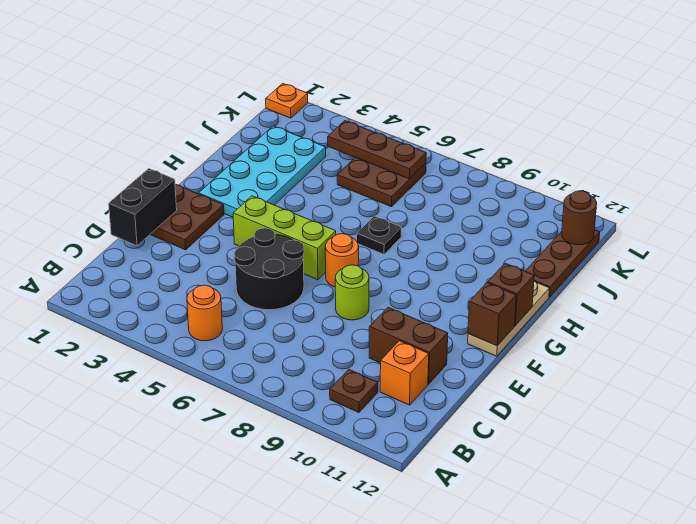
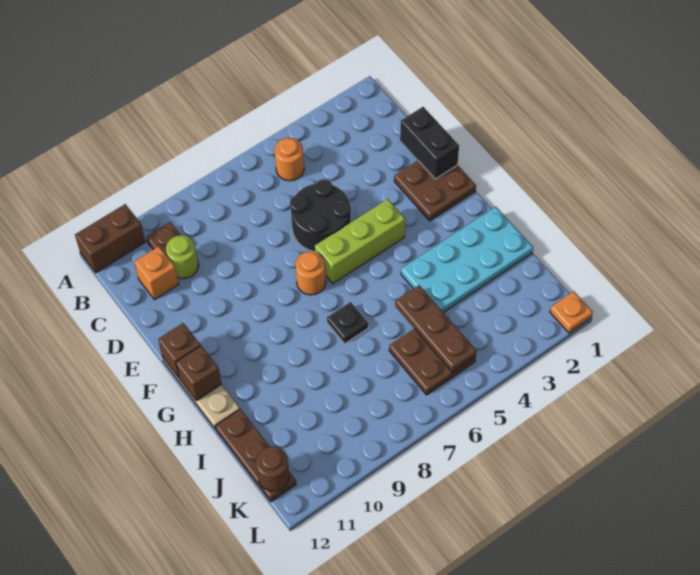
brown brick D10:D11 level 1 -> brown brick A11:A12 level 1
lime round brick E8 level 1 -> lime round brick C10 level 1
cyan plate G2:J3 level 1 -> cyan plate H1:I4 level 1
brown plate K4:K6 level 2 -> brown plate I5:K5 level 2

